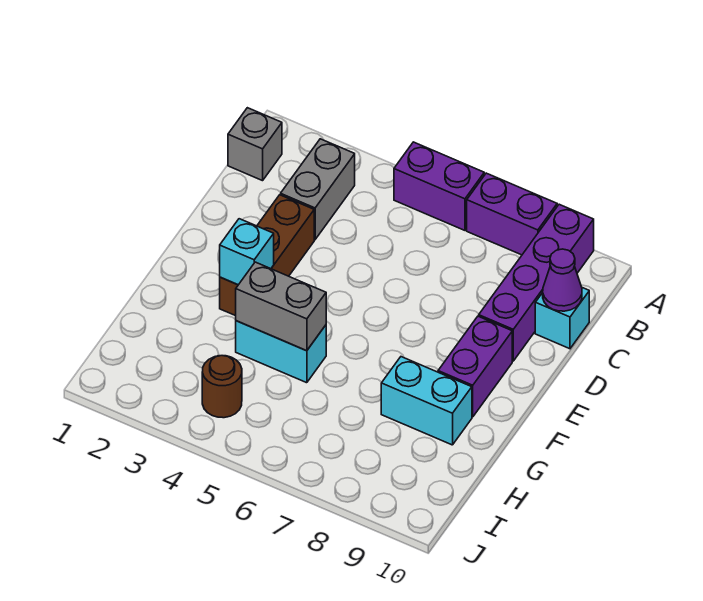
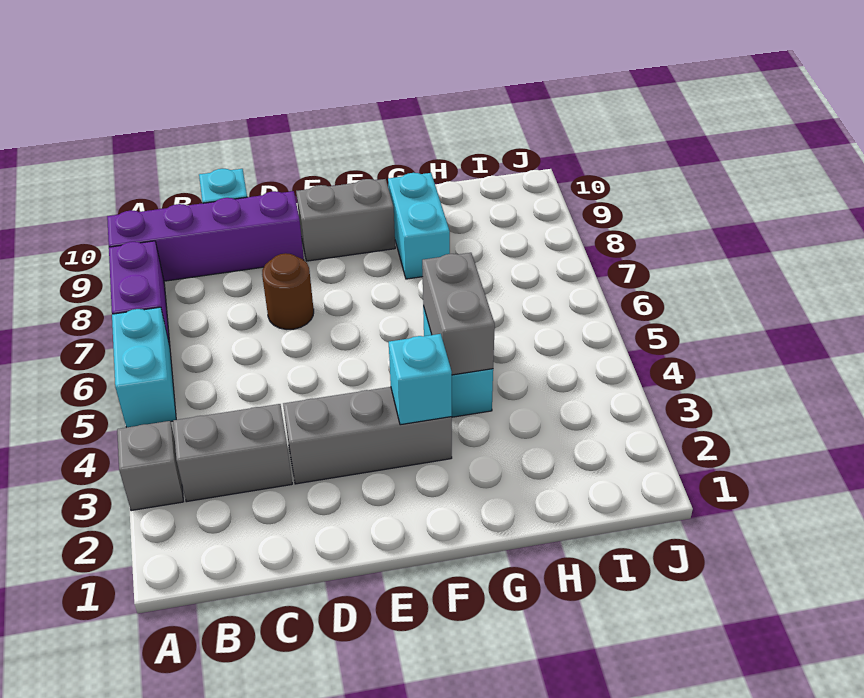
purple brick A5:A6 level 1 -> cyan brick A5:A6 level 1
grey brick B1 level 1 -> grey brick A3 level 1
purple cone C10 level 2 -> none
brown brick D3:F3 level 1 -> grey brick D3:F3 level 1
purple brick E9:F9 level 1 -> grey brick E9:F9 level 1
brown round brick I4 level 1 -> brown round brick D7 level 1

